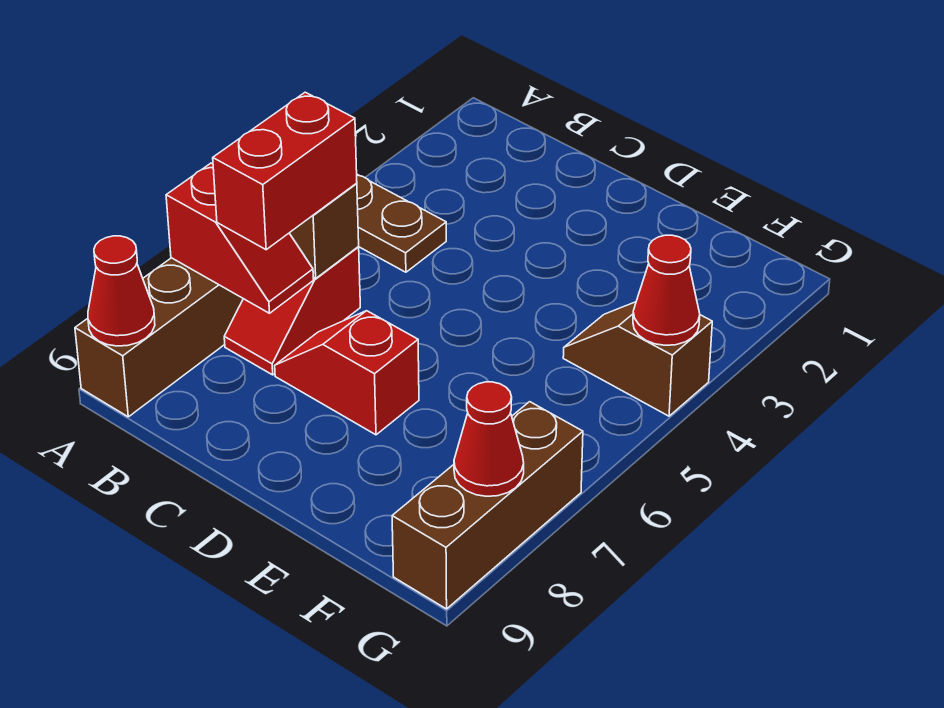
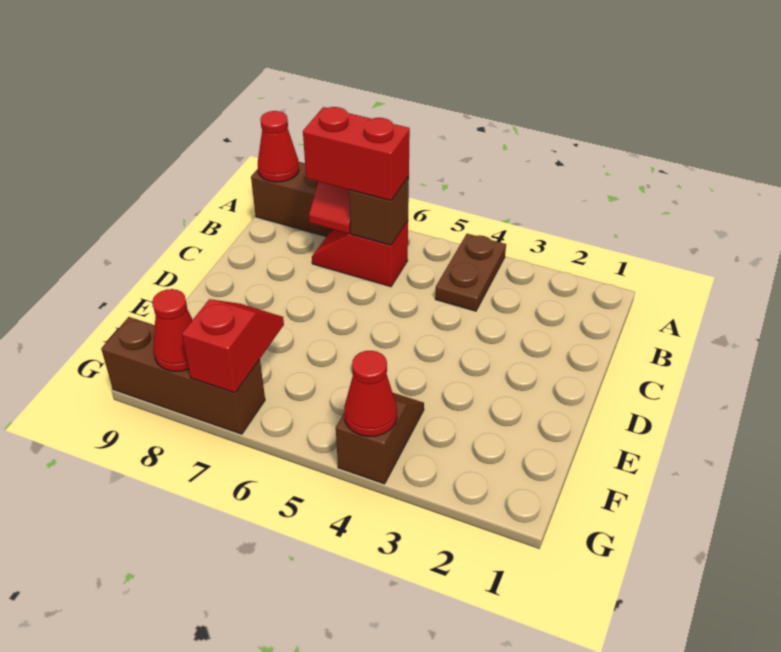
red slope C7:D7 level 1 top D -> red slope F7:G7 level 2 top G

